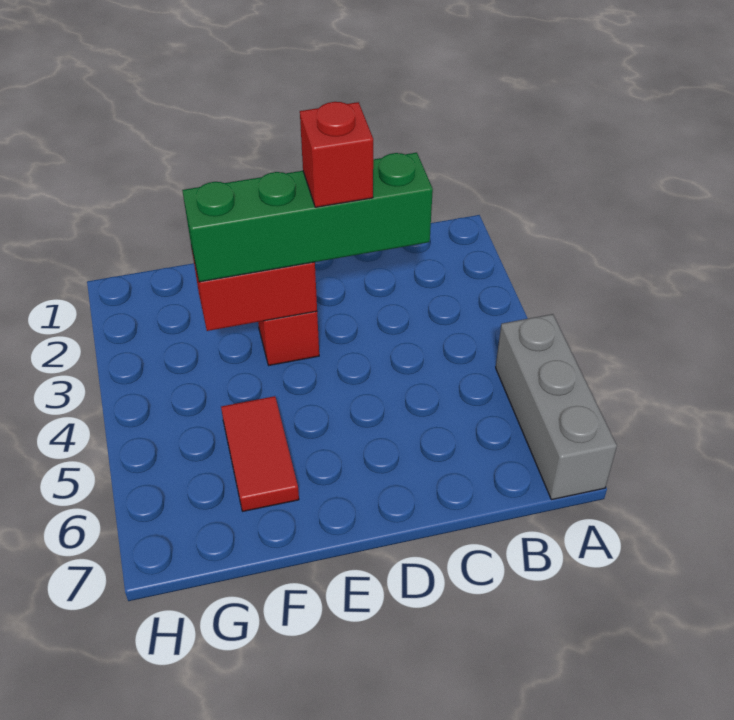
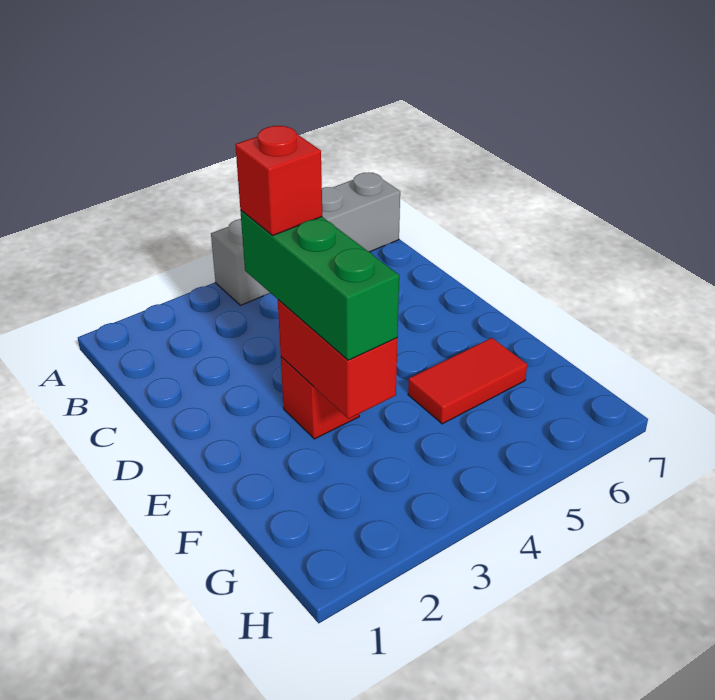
grey brick A5:A7 level 1 -> grey brick A4:A7 level 1
green brick C3:F3 level 3 -> green brick D3:F3 level 3

